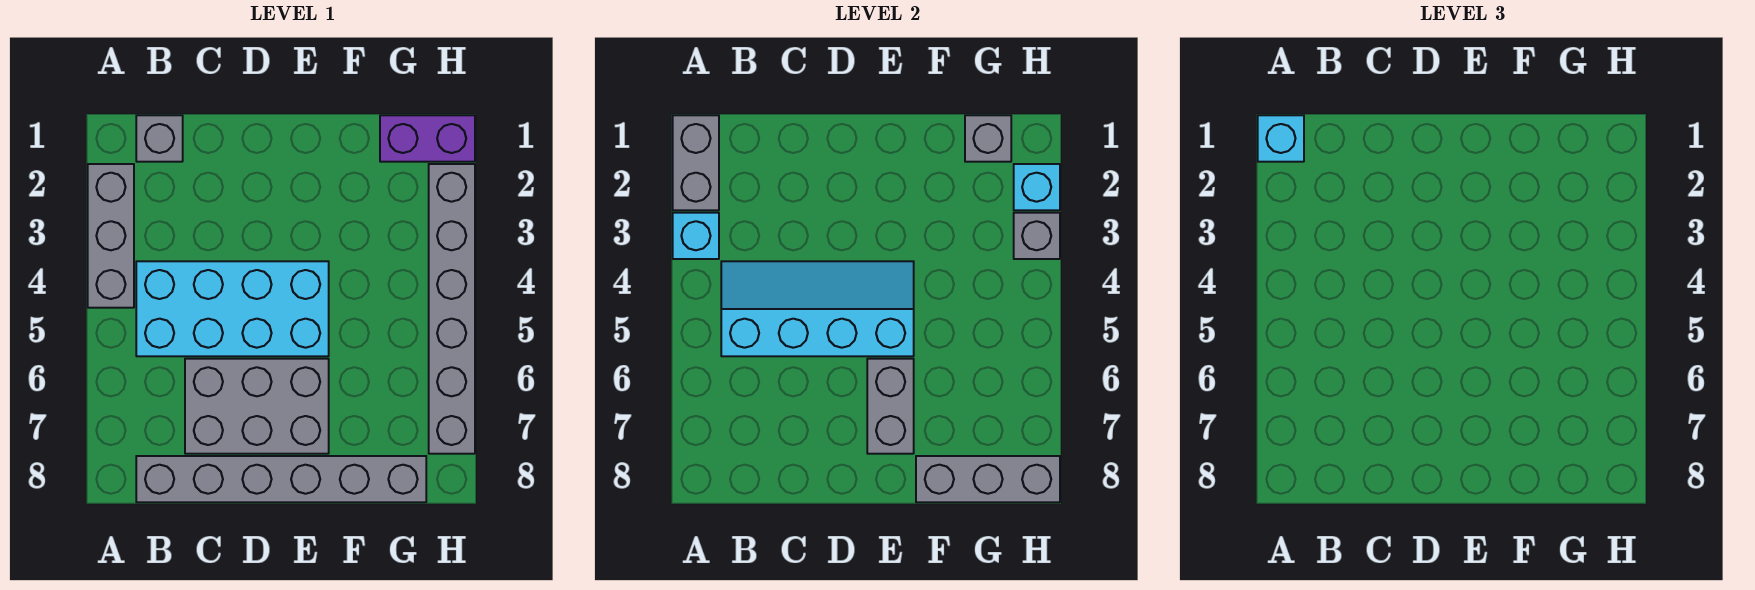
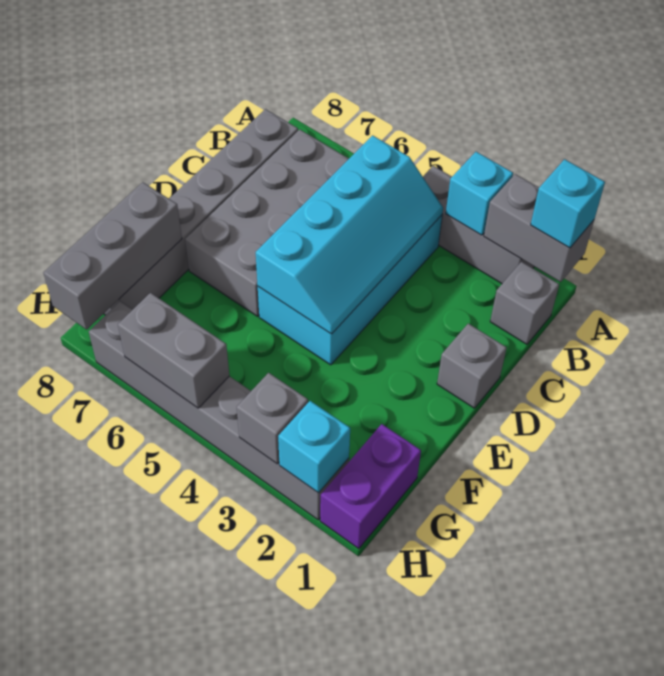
grey brick C6:E7 level 1 -> grey brick B6:E7 level 1
grey brick E6:E7 level 2 -> grey brick H5:H6 level 2
grey brick G1 level 2 -> grey brick D1 level 1

